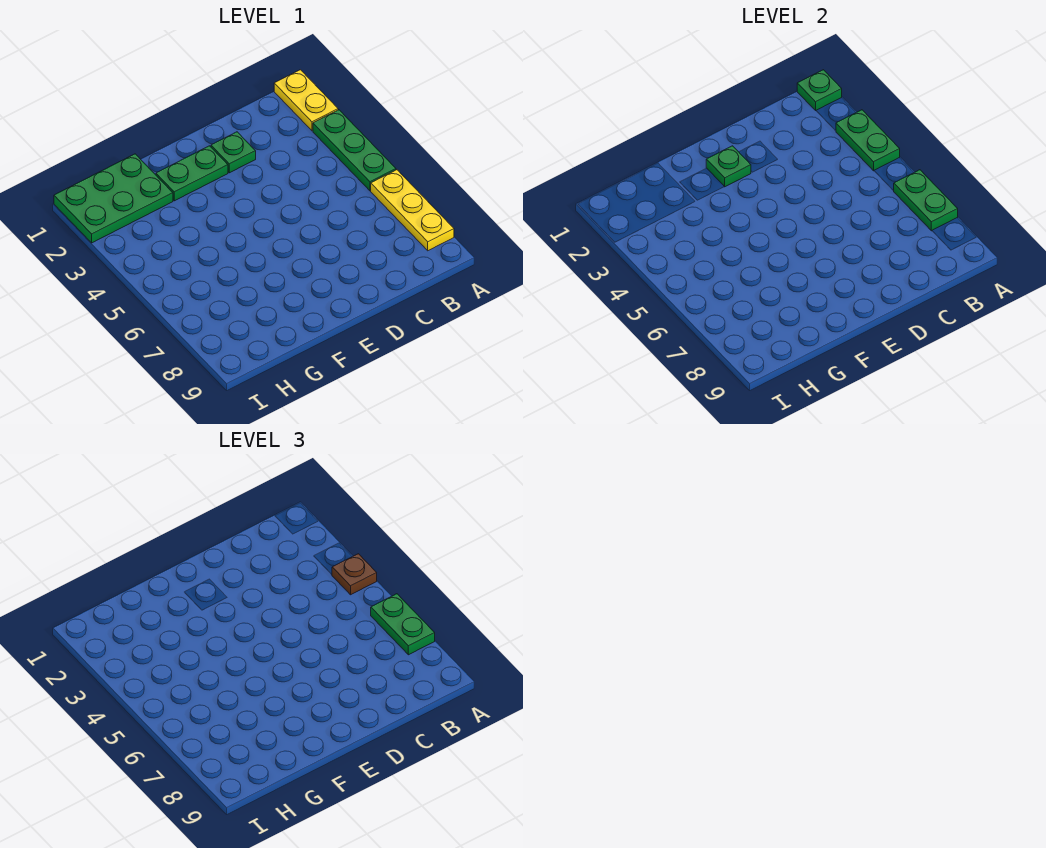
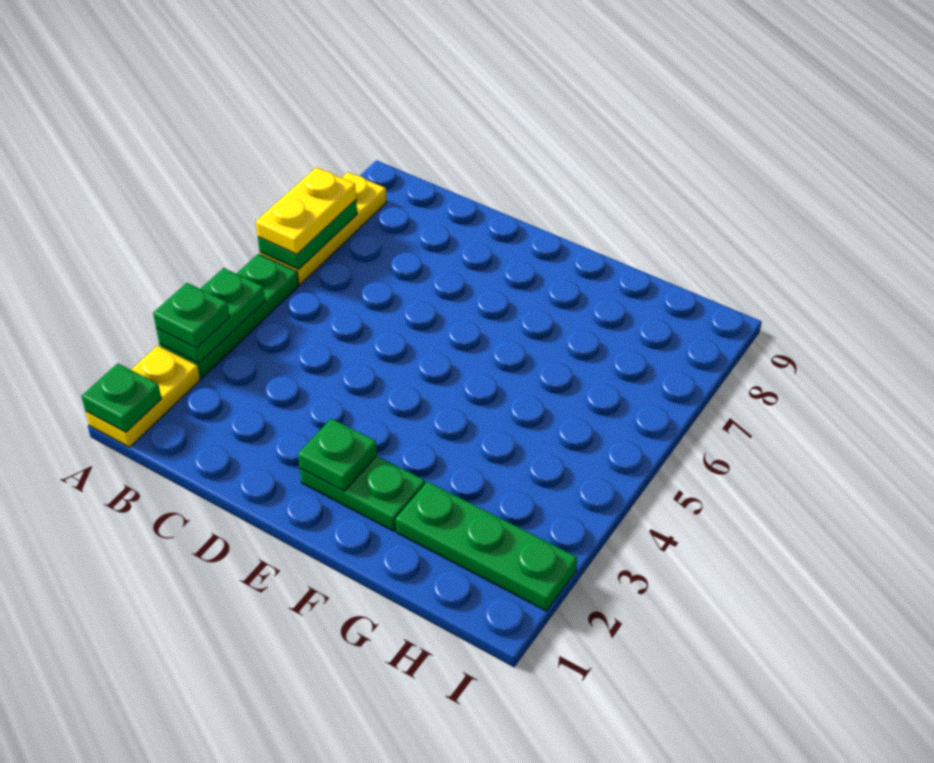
brown plate A4 level 3 -> none
green plate A6:A7 level 3 -> yellow plate A6:A7 level 3
green plate D2 level 1 -> green plate A3 level 3
green plate G1:I2 level 1 -> green plate G2:I2 level 1

